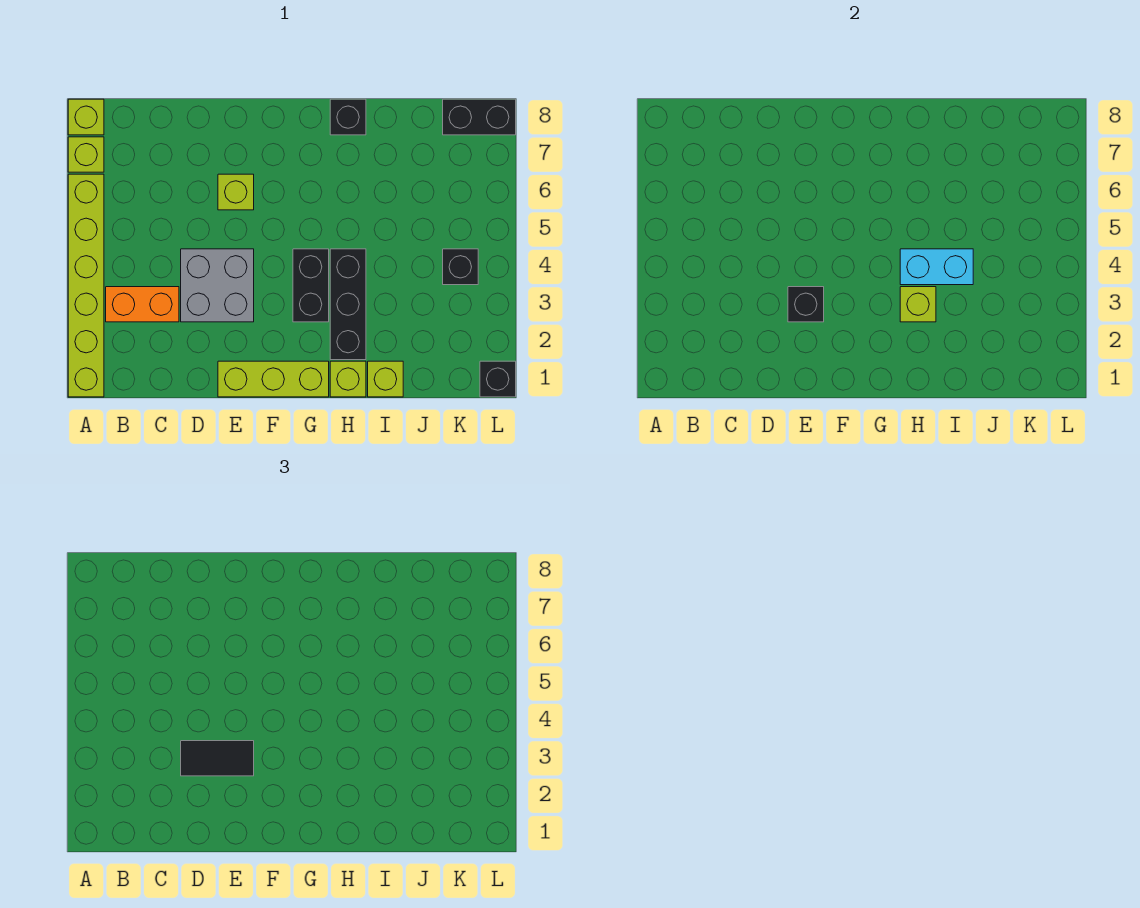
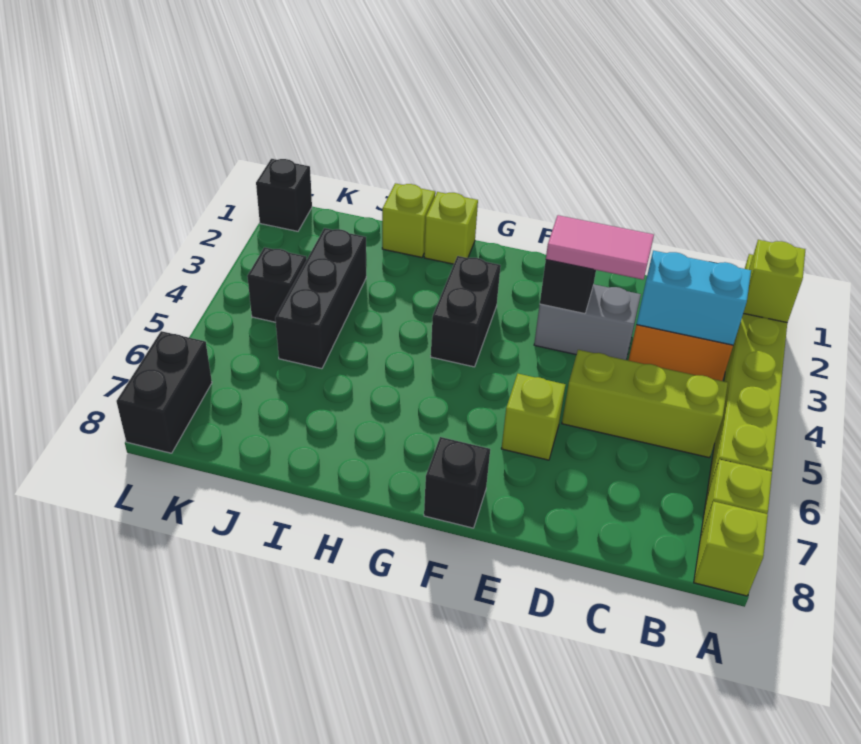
grey brick D3:E4 level 1 -> grey brick D3:E3 level 1
black tile D3:E3 level 3 -> pink tile D3:E3 level 3
lime brick E1:G1 level 1 -> lime brick B5:D5 level 1
black brick H2:H4 level 1 -> black brick J3:J5 level 1
lime brick H3 level 2 -> lime brick A2 level 2
cyan brick H4:I4 level 2 -> cyan brick B3:C3 level 2
black brick H8 level 1 -> black brick F8 level 1
black brick K8:L8 level 1 -> black brick L7:L8 level 1

